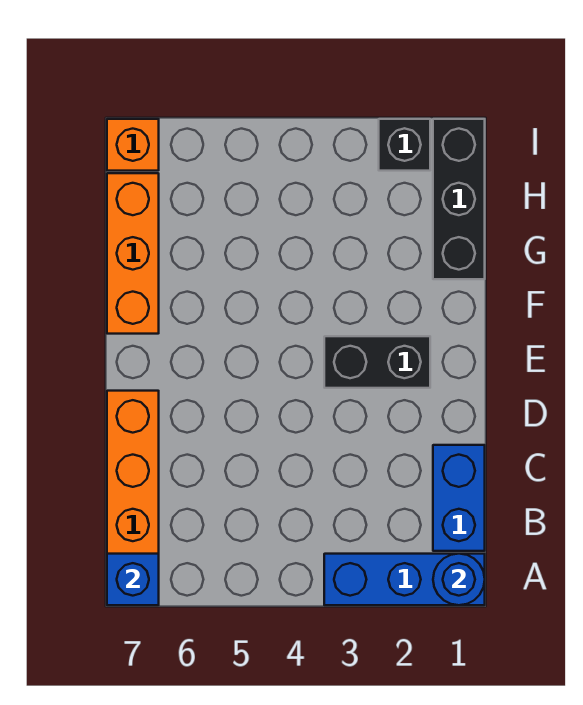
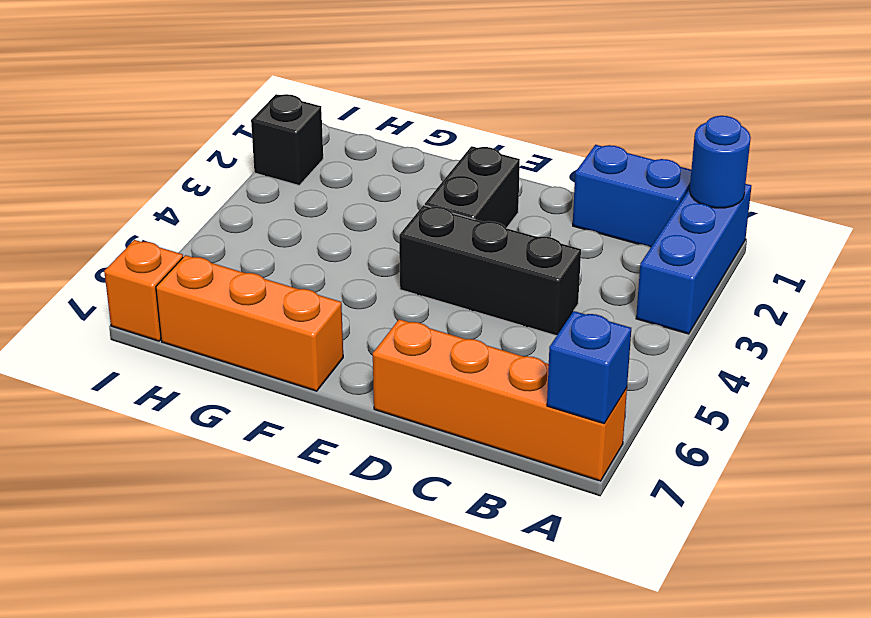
black brick G1:I1 level 1 -> black brick C4:E4 level 1

